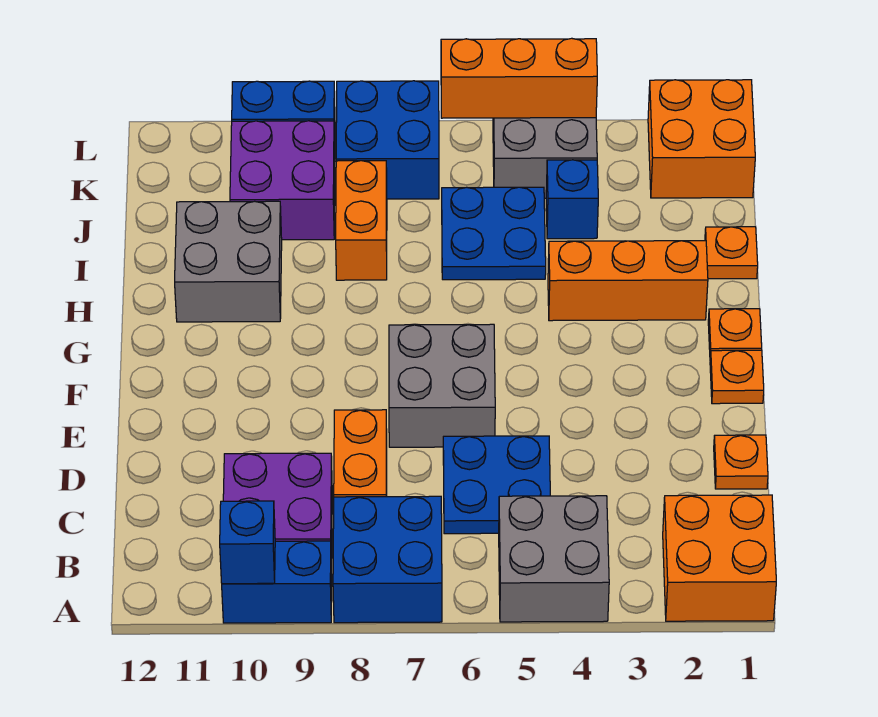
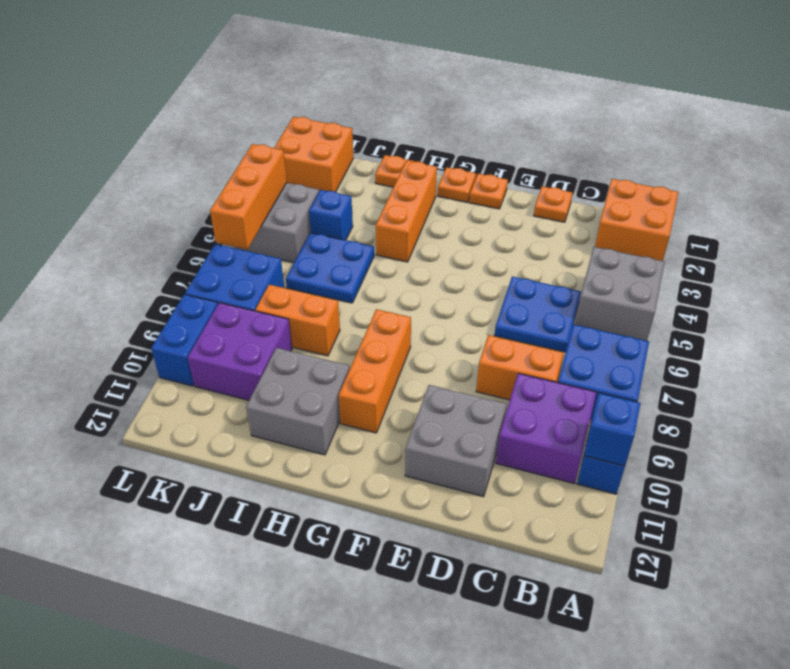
grey brick E6:F7 level 1 -> grey brick D10:E11 level 1
none -> orange brick G8:G10 level 1

